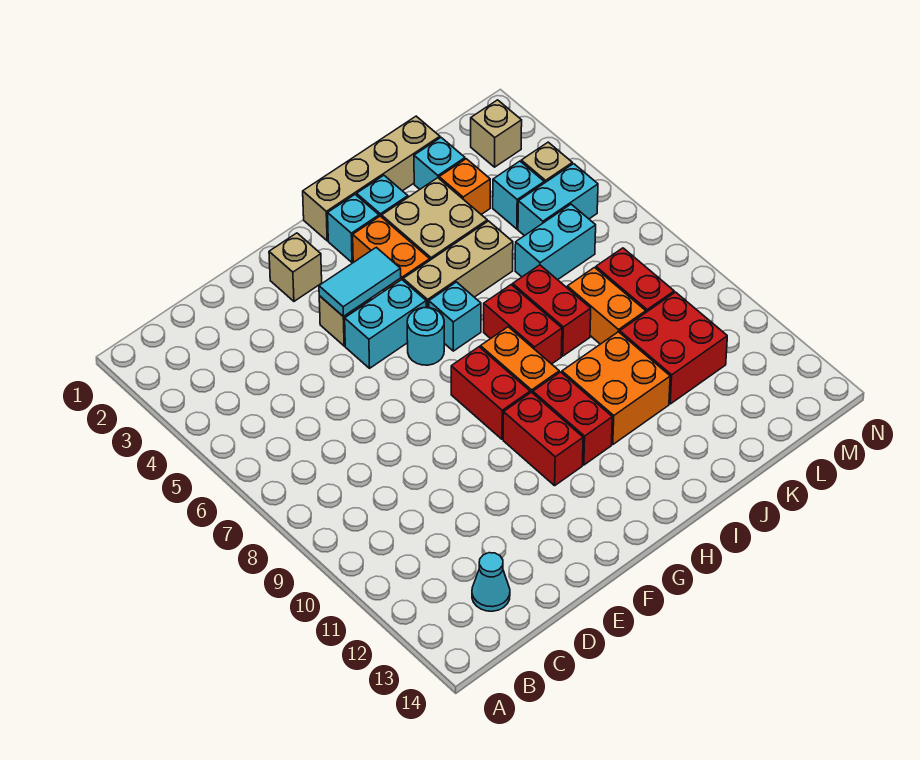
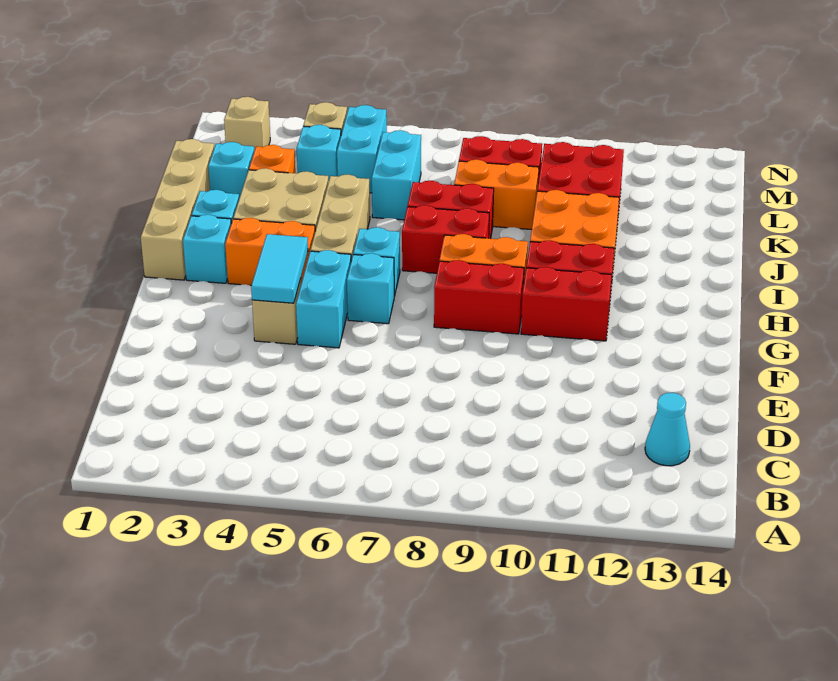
tan brick F2 level 1 -> none
cyan round brick G6 level 1 -> cyan brick G6 level 1

